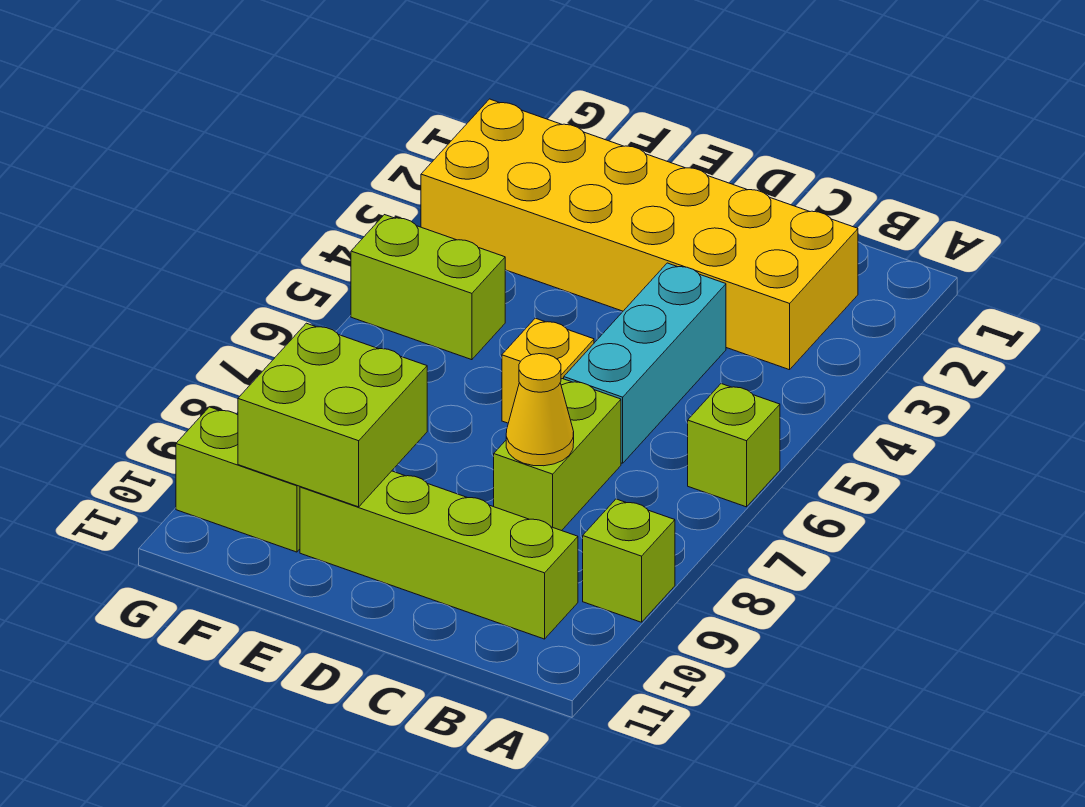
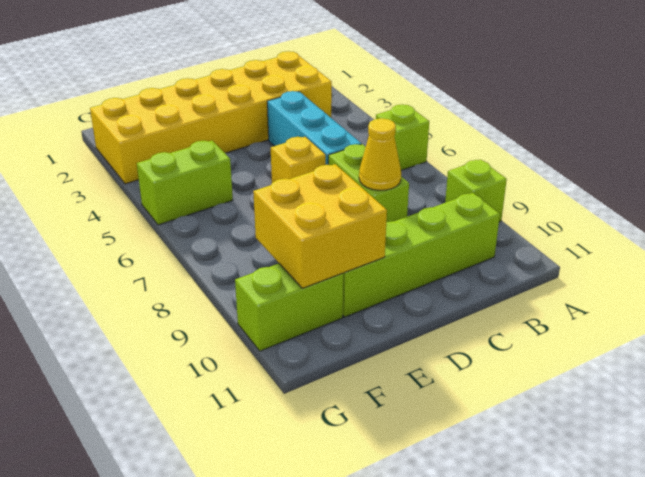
lime brick E9:F10 level 2 -> yellow brick E9:F10 level 2

